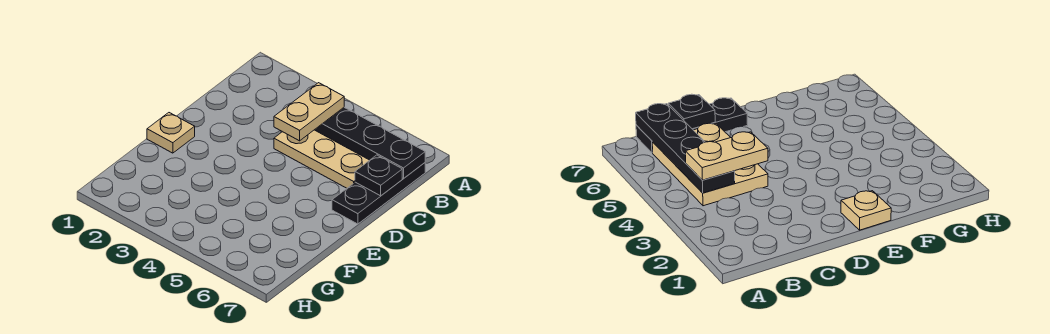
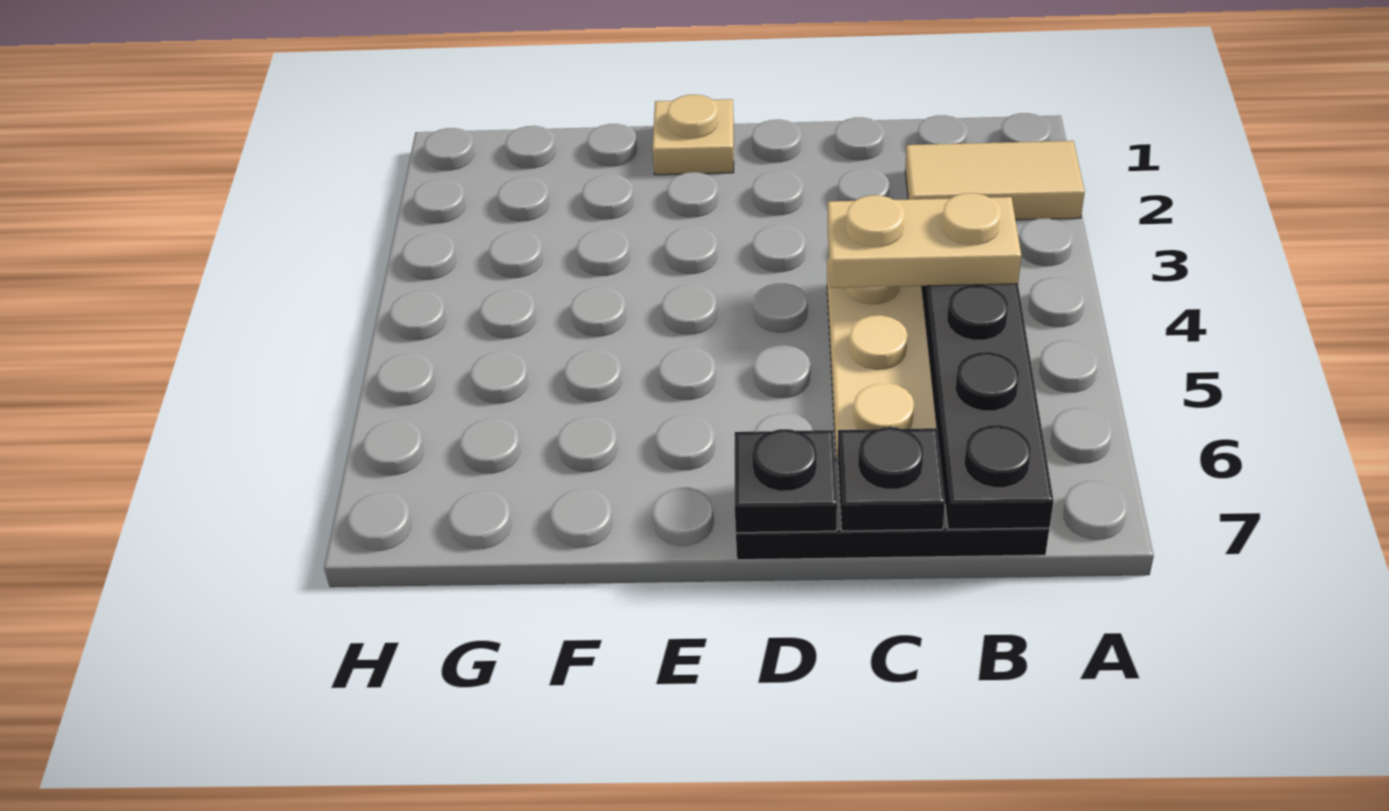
none -> tan tile A2:B2 level 1
none -> black plate D7 level 2

